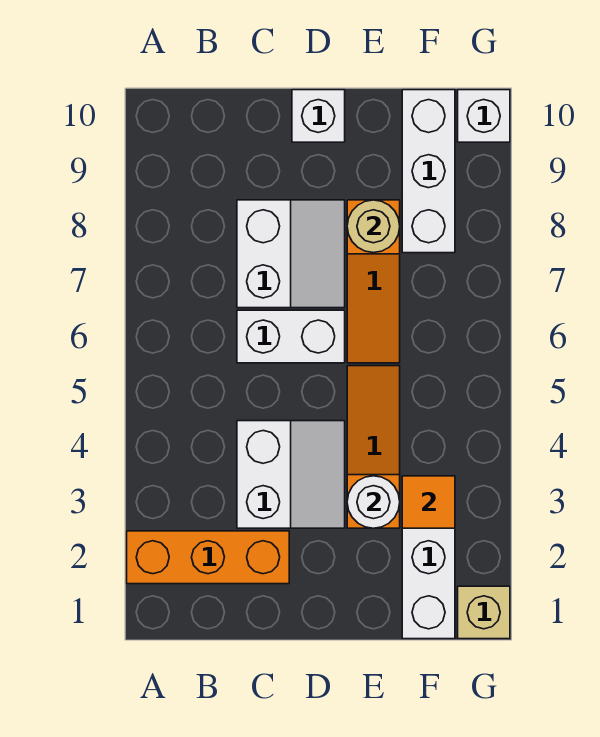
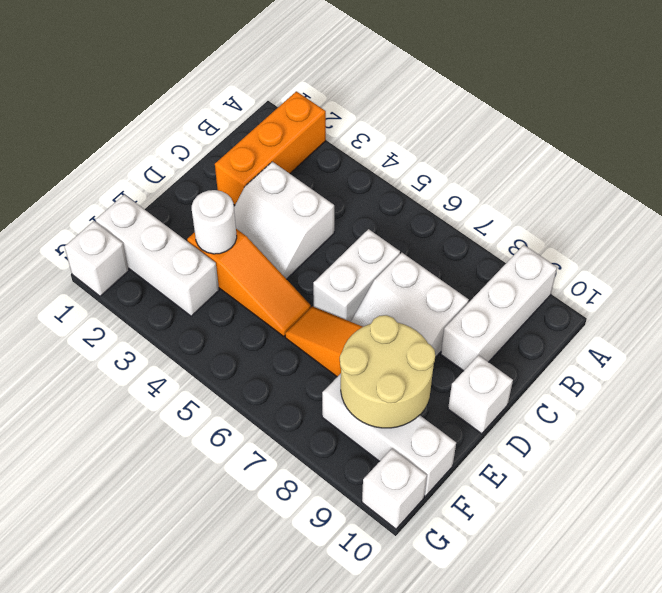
none -> white brick A9:C9 level 1
tan round brick E8 level 2 -> tan round brick E8:F9 level 2
orange tile F3 level 2 -> none
tan brick G1 level 1 -> white brick G1 level 1

